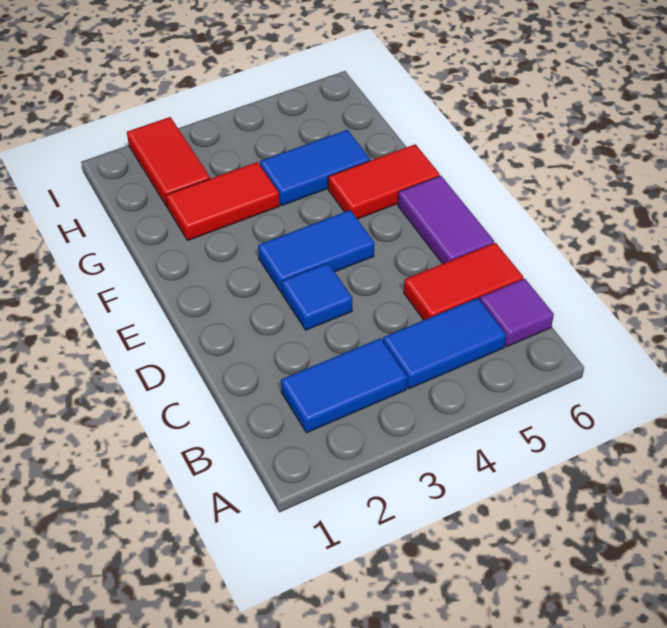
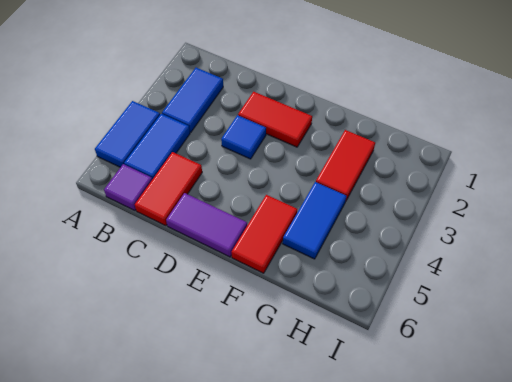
blue tile E3:E4 level 1 -> blue tile A4:A5 level 1
red tile H2:I2 level 1 -> red tile D2:E2 level 1

